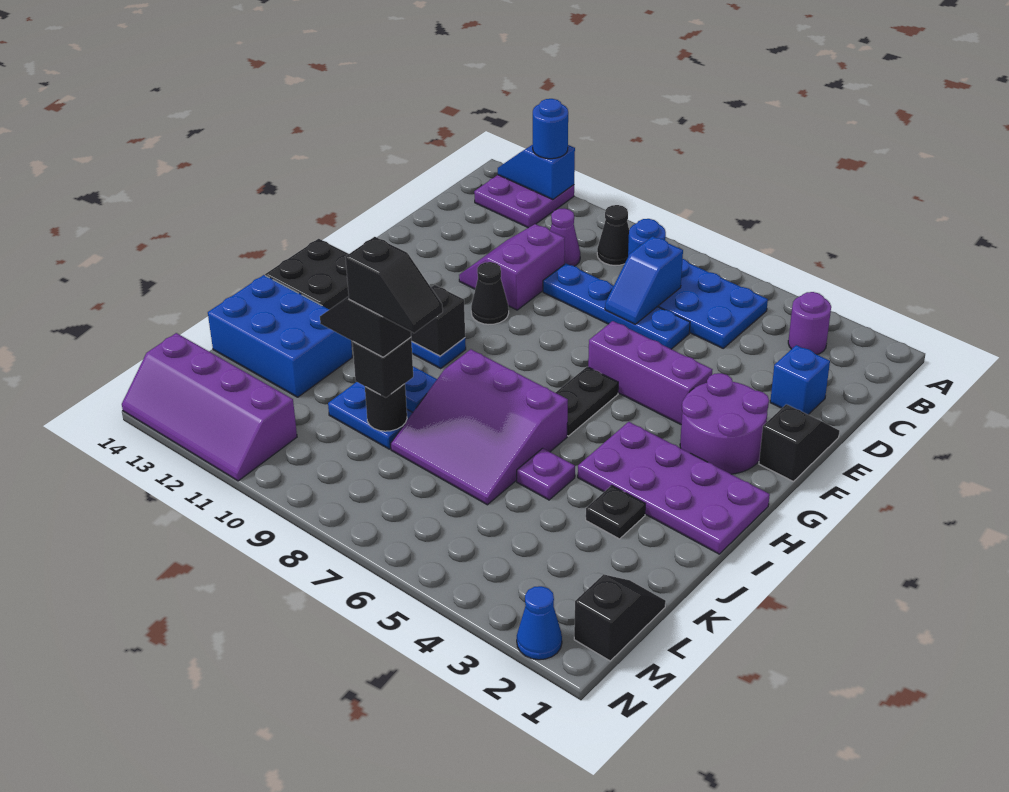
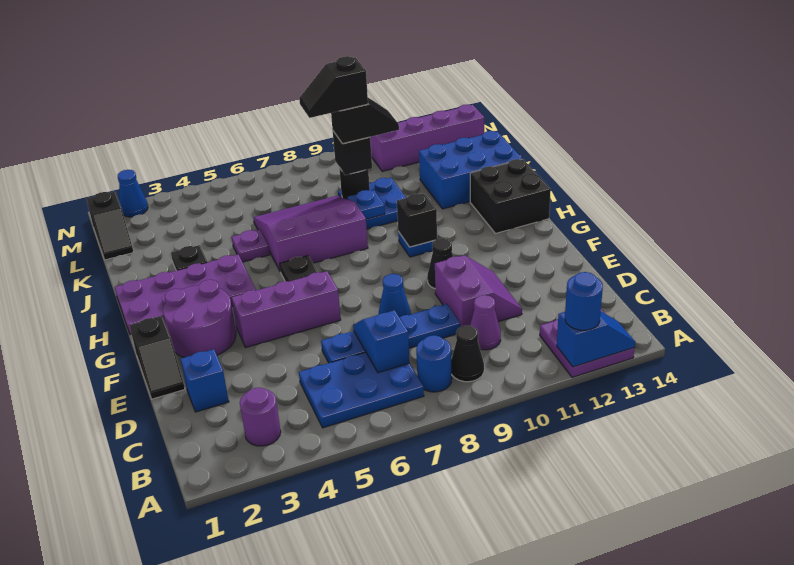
none -> blue cone E8 level 1

